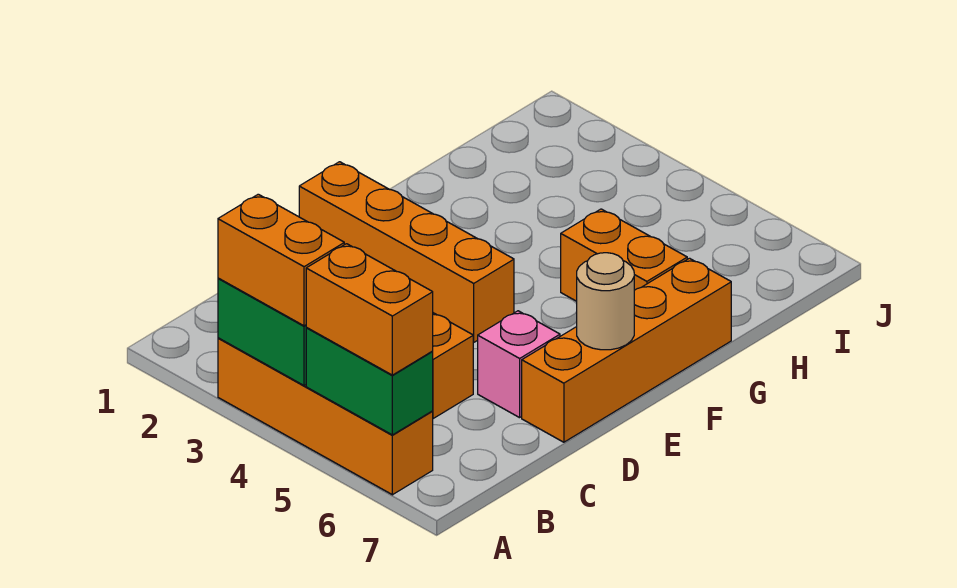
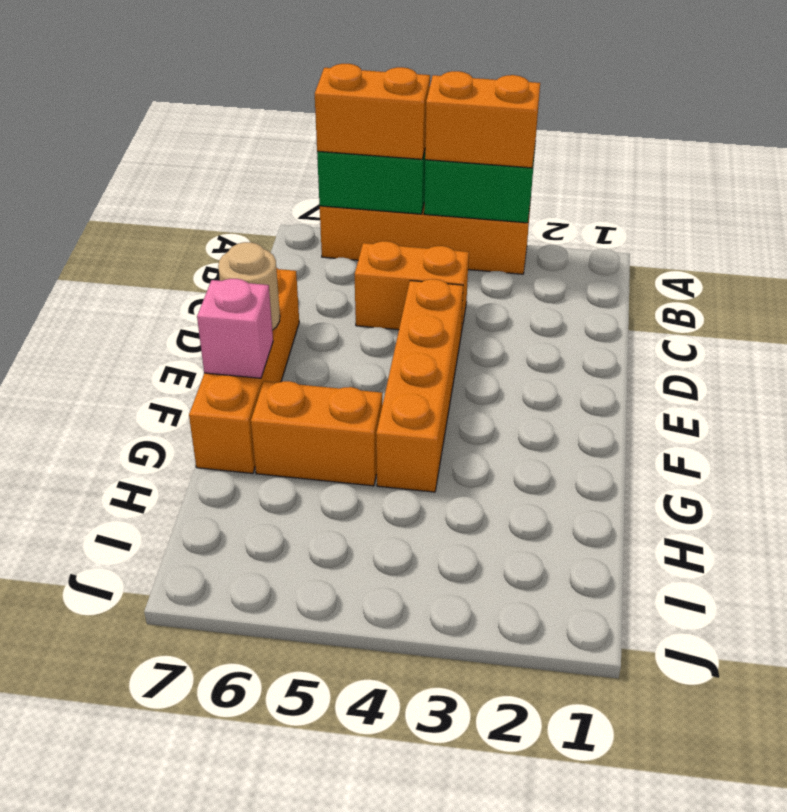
pink brick D6 level 1 -> pink brick F7 level 2
orange brick E1:E4 level 1 -> orange brick D4:G4 level 1

